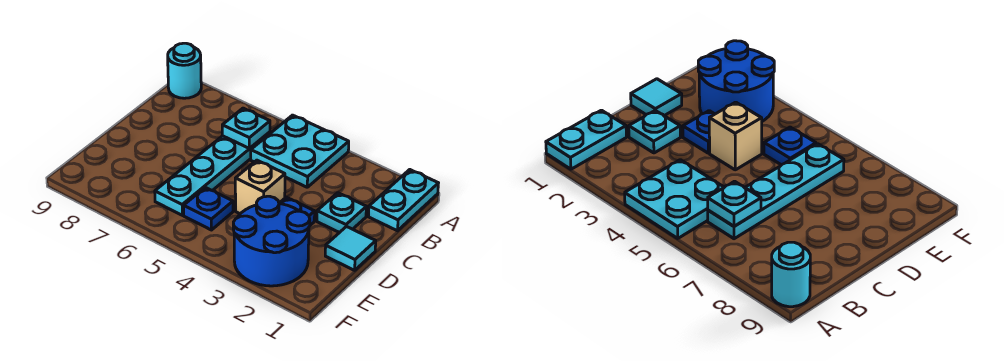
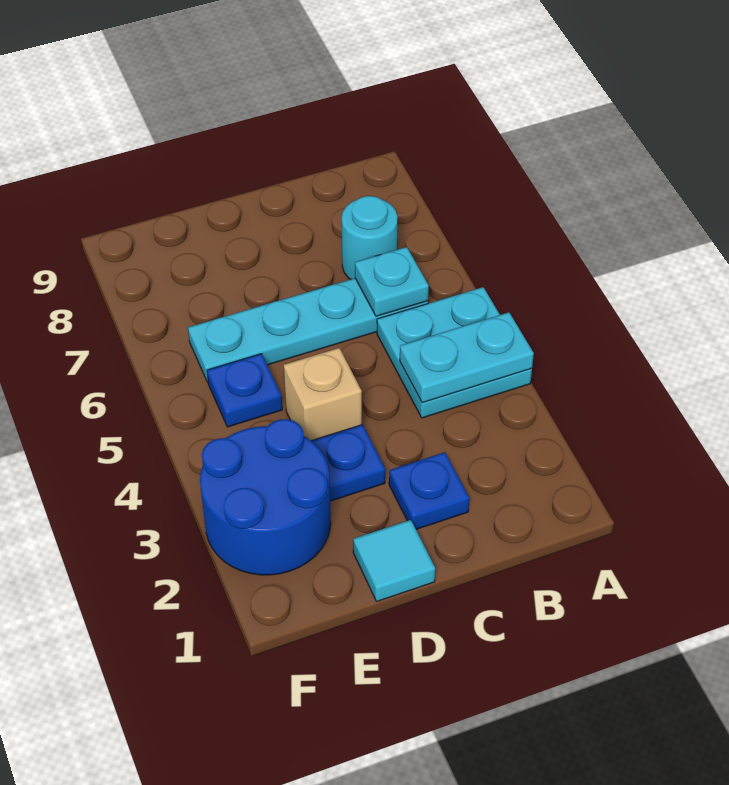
cyan plate A1:B1 level 1 -> cyan plate A4:B4 level 2
cyan round brick A9 level 1 -> cyan round brick B7 level 1
cyan plate C2 level 1 -> blue plate C2 level 1

